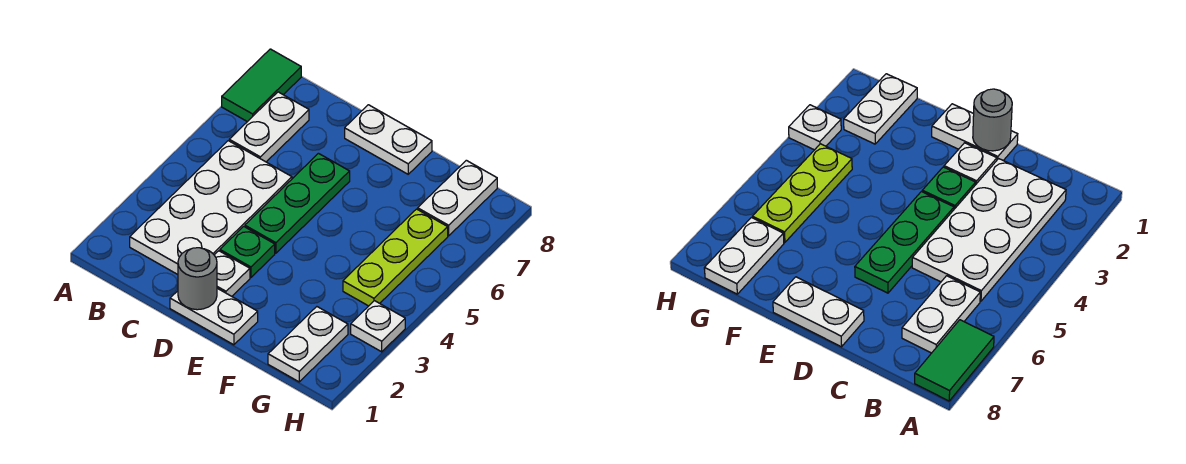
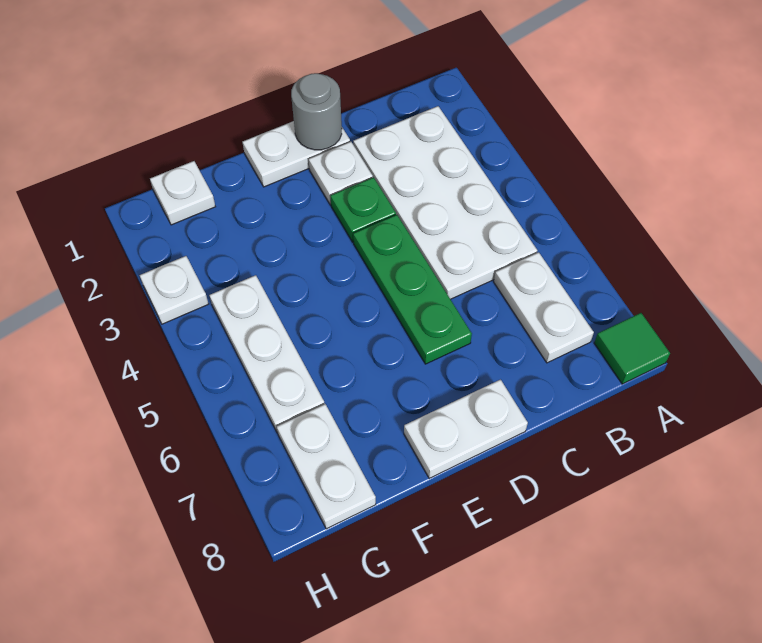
green tile A7:A8 level 1 -> green tile A8 level 1
white plate G1:G2 level 1 -> white plate G1 level 1
lime plate G4:G6 level 1 -> white plate G4:G6 level 1

